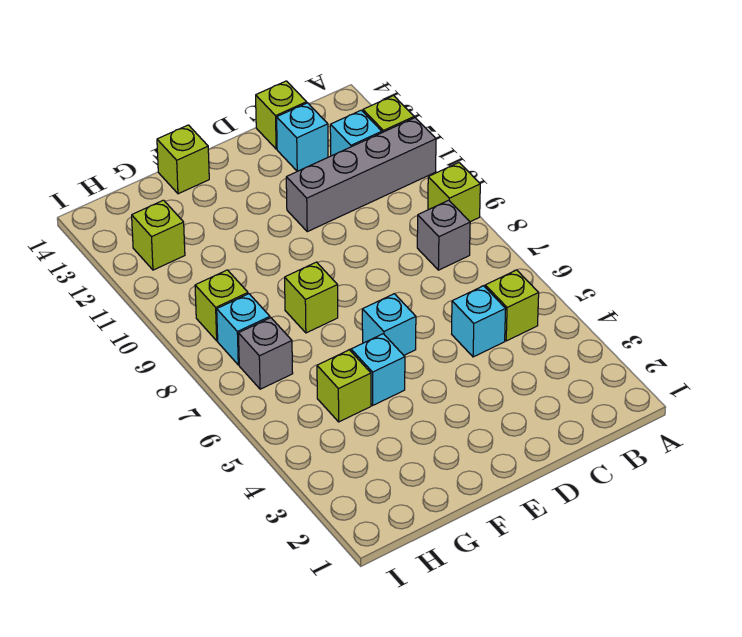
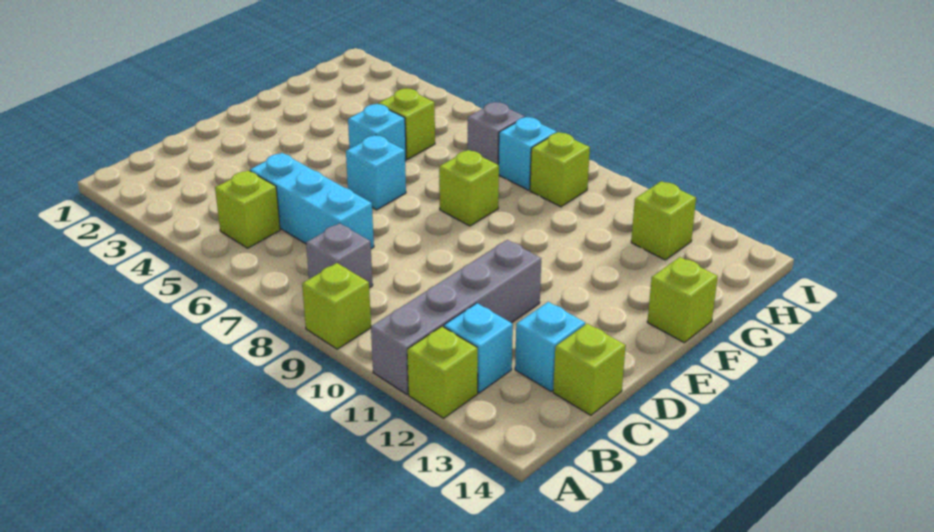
cyan brick C5 level 1 -> cyan brick C5:C7 level 1

